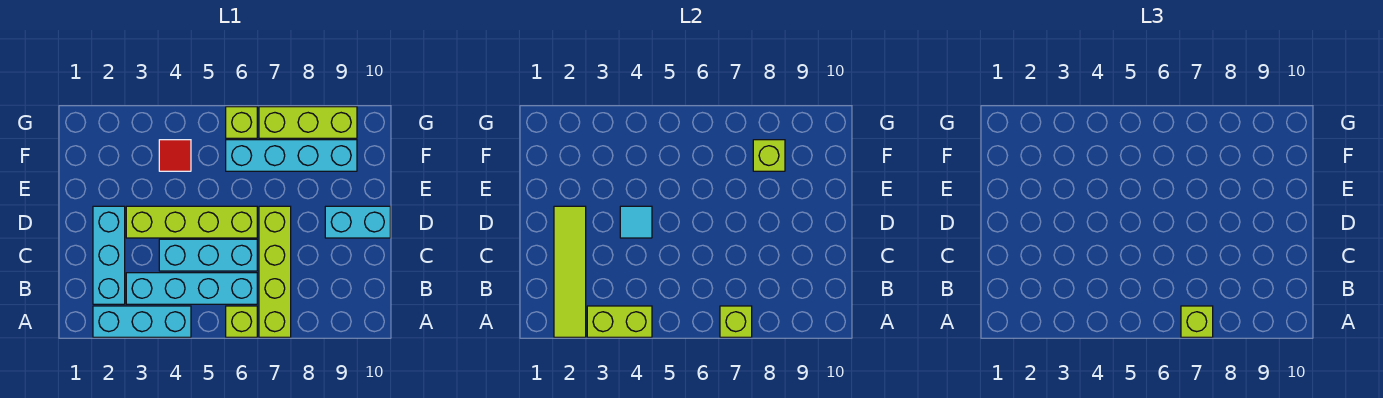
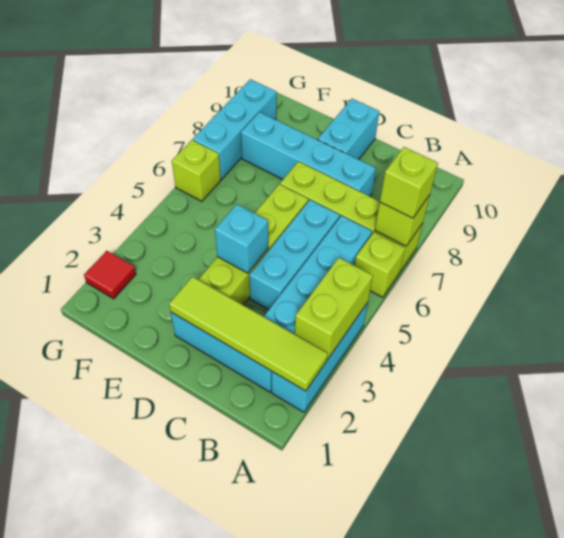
cyan tile D4 level 2 -> cyan brick D4 level 2
red tile F4 level 1 -> red tile G2 level 1
cyan brick F6:F9 level 1 -> cyan brick C8:F8 level 1
lime brick F8 level 2 -> none
lime brick G7:G9 level 1 -> cyan brick G7:G9 level 1

